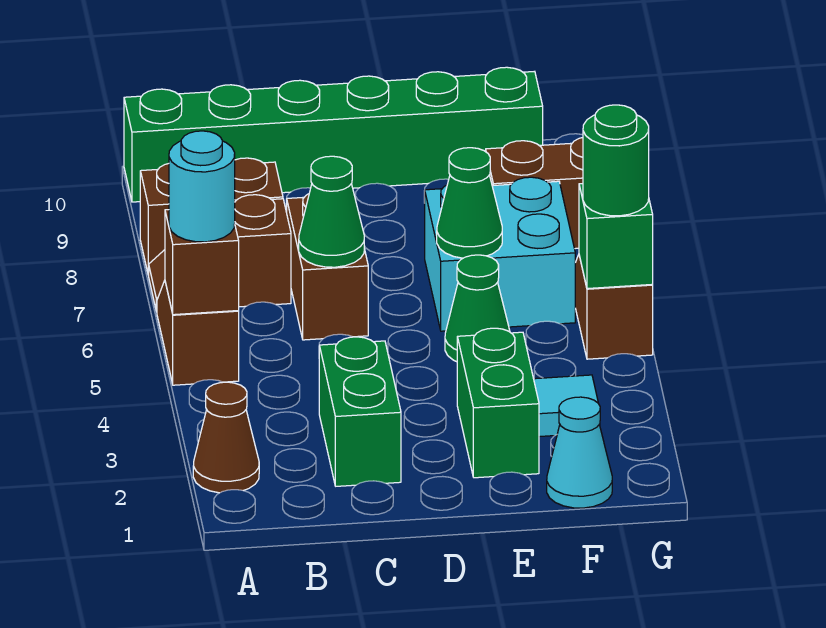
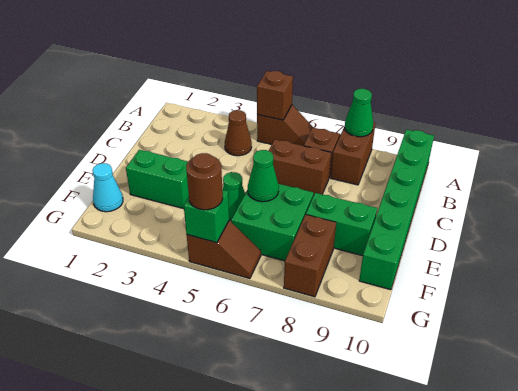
brown cone A2 level 1 -> brown cone B4 level 1
cyan round brick A5 level 3 -> none
green brick C2:C3 level 1 -> green brick E8:E9 level 1
green cone C6 level 2 -> green cone A8 level 2
cyan brick E6:F7 level 1 -> green brick E6:F7 level 1
cyan tile F3 level 1 -> none
green round brick G5 level 3 -> brown round brick G5 level 3

